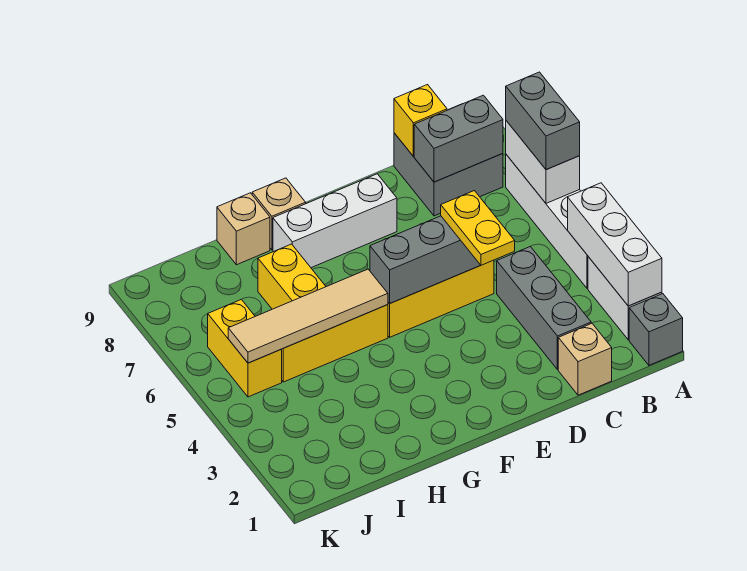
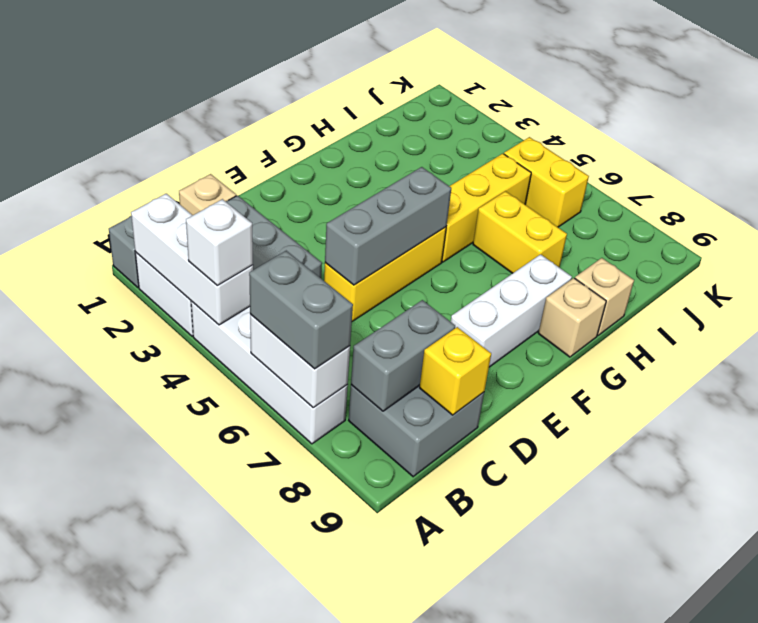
none -> white brick A4 level 3
yellow plate D4:D5 level 3 -> none
tan tile G5:J5 level 2 -> none

